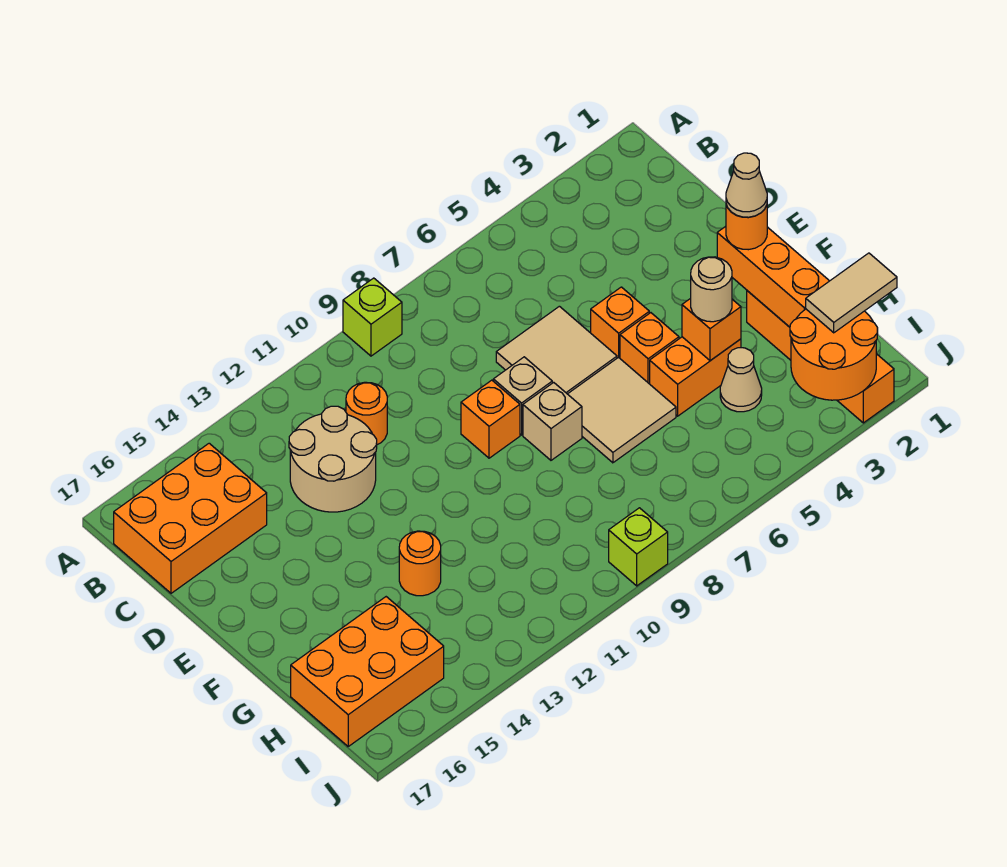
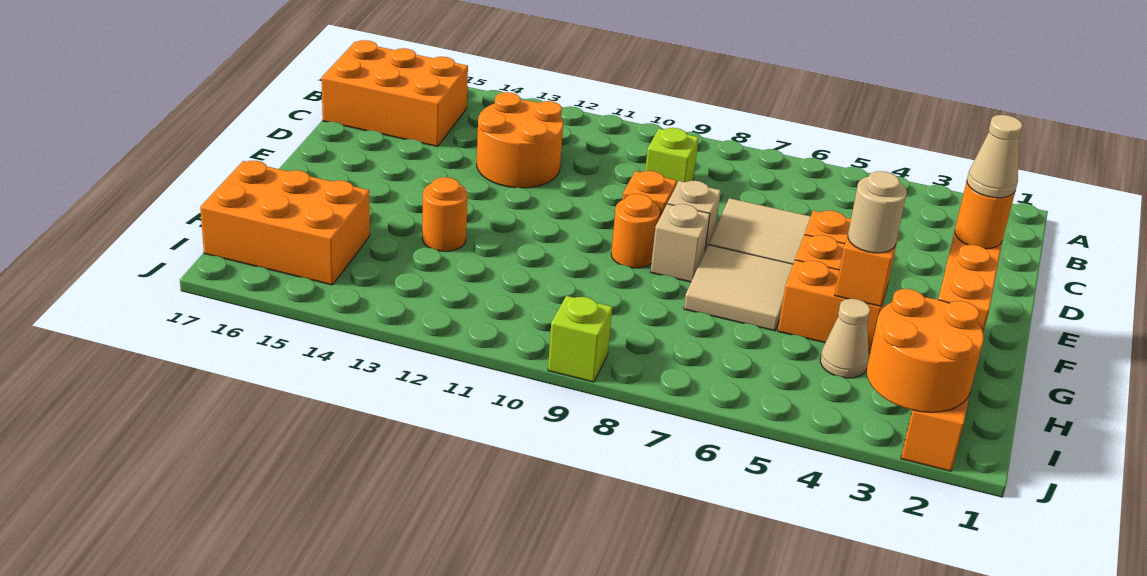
lime brick A9 level 1 -> lime brick C9 level 1
orange round brick C11 level 1 -> orange round brick F9 level 1
tan round brick C12:D13 level 1 -> orange round brick C12:D13 level 1
tan tile I1:I2 level 3 -> none

